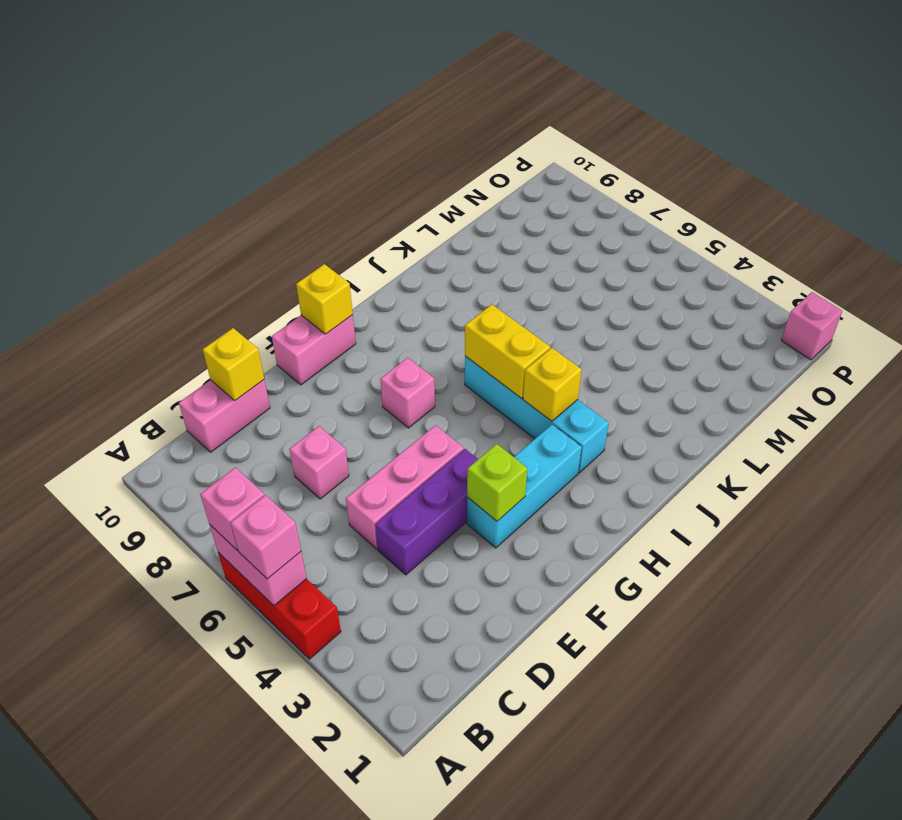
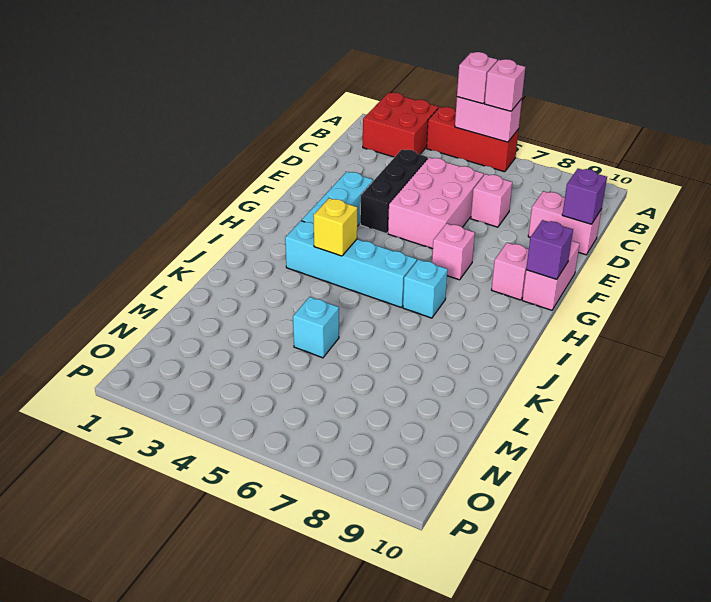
none -> red brick A2:B3 level 1
pink brick C10:D10 level 1 -> pink brick D9:D10 level 1
purple brick D4:F4 level 1 -> black brick D4:F4 level 1
pink brick D5:F5 level 1 -> pink brick D5:F6 level 1
yellow brick D10 level 2 -> purple brick D10 level 2
lime brick F3 level 2 -> none
yellow brick G10 level 2 -> purple brick G10 level 2
yellow brick I5:I6 level 2 -> none
none -> cyan brick I7 level 1
none -> cyan brick L5 level 1
pink brick P1 level 1 -> pink brick G9 level 1

